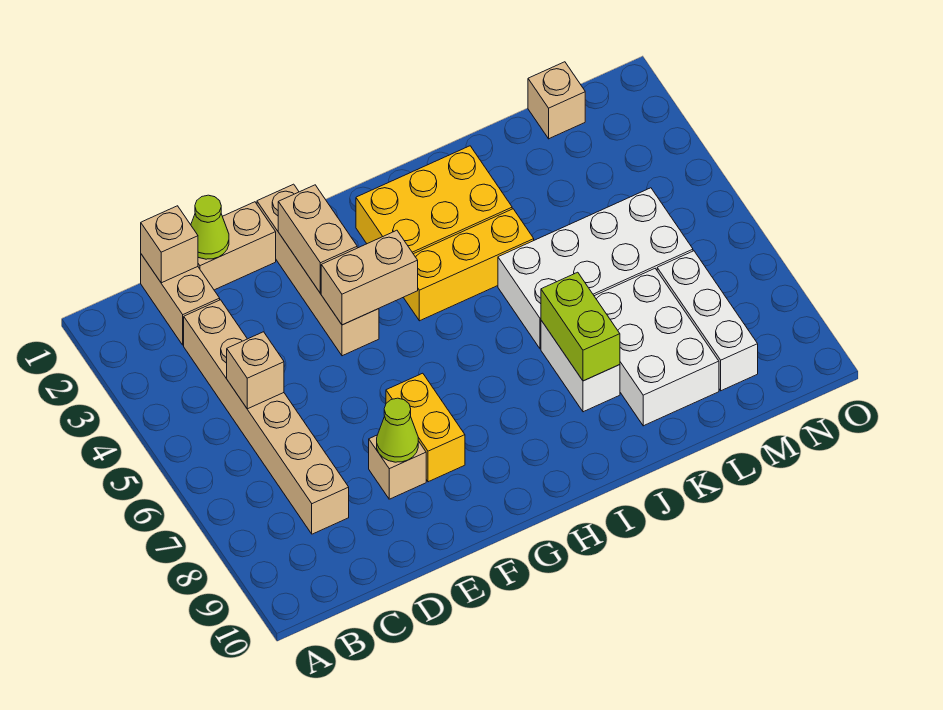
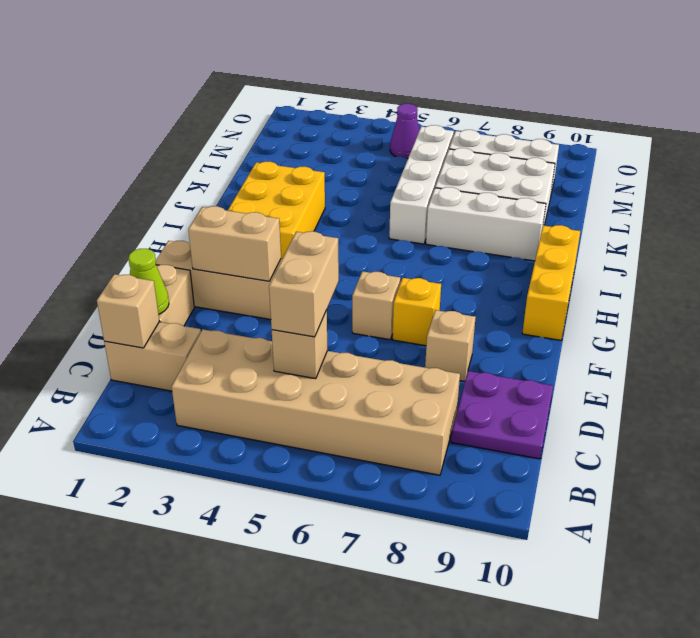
tan brick C3:C8 level 1 -> tan brick B3:C8 level 1
none -> purple plate C9:D10 level 1
lime cone E8 level 2 -> none
tan brick F4:G4 level 2 -> tan brick C5:D5 level 3
yellow brick F7:F8 level 1 -> yellow brick F7 level 1
yellow brick H4:J4 level 1 -> yellow brick G10:I10 level 1
white brick J5:M6 level 1 -> white brick J6:M6 level 1
white brick J7:J8 level 1 -> white brick J7:J9 level 1
lime brick J7:J8 level 2 -> none
tan brick M1 level 1 -> tan brick F6 level 1
none -> purple cone N5 level 1

